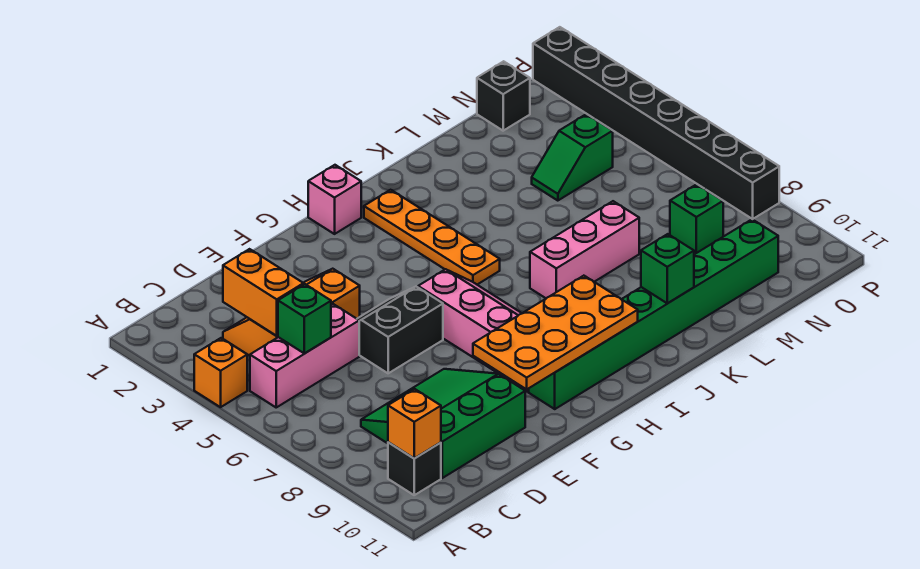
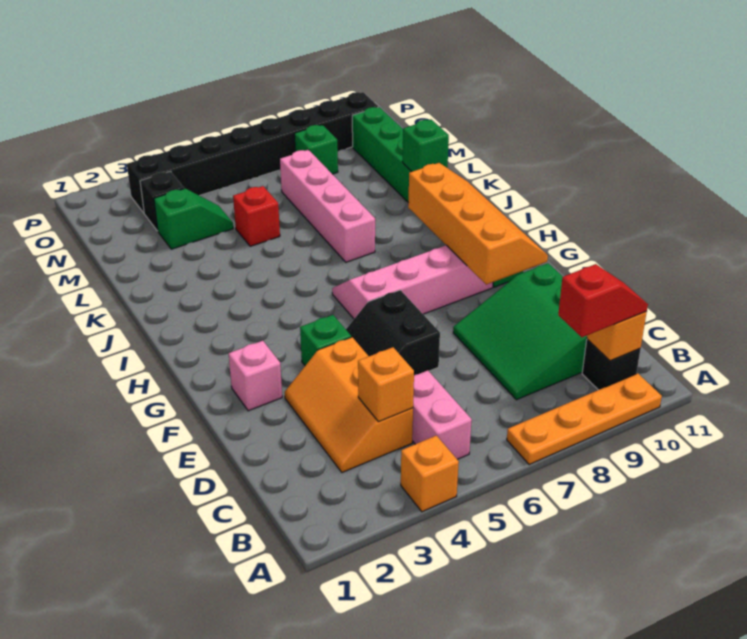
pink brick B5:D5 level 1 -> pink brick B5:C5 level 1
none -> red slope B9:B10 level 3 top 9
orange brick C3:C4 level 2 -> orange brick C4 level 2
green brick C5 level 2 -> green brick F4 level 1
orange plate F9:I10 level 2 -> orange slope F9:I10 level 2 top 9
pink brick H1 level 1 -> pink brick F2 level 1
orange plate I2:I5 level 1 -> orange plate A7:A10 level 1
pink brick J7:L7 level 1 -> pink brick J7:M7 level 1
none -> red brick L5 level 1
green slope M4:N4 level 1 top N -> green slope M3:M4 level 1 top 3
black brick N1 level 1 -> black brick N3 level 1
black brick P1:P8 level 1 -> black brick O3:O10 level 1

